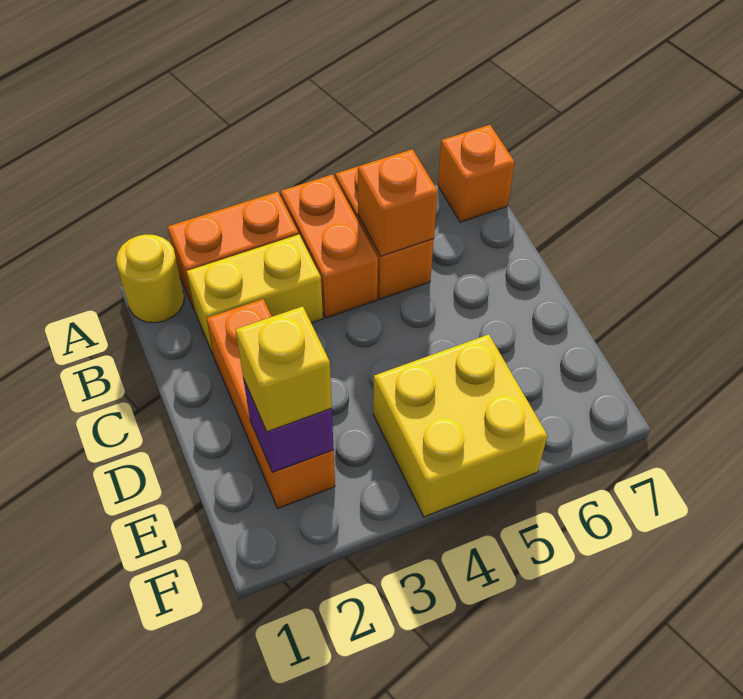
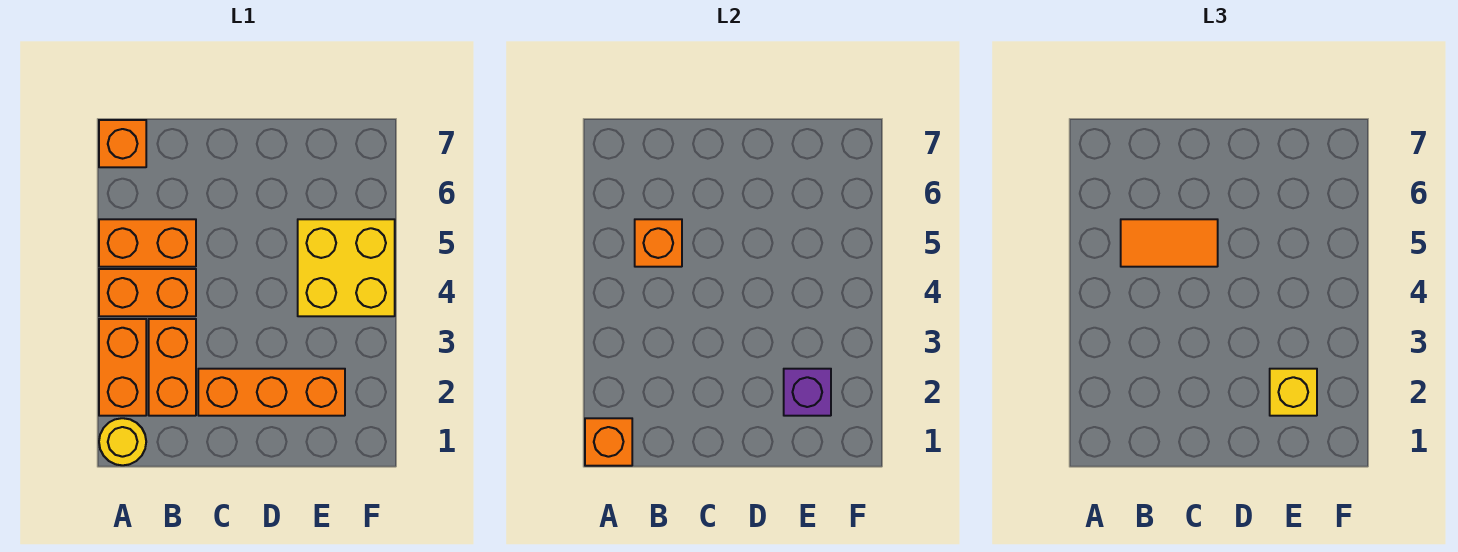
none -> orange brick A1 level 2
yellow brick B2:B3 level 1 -> orange brick B2:B3 level 1
none -> orange tile B5:C5 level 3

